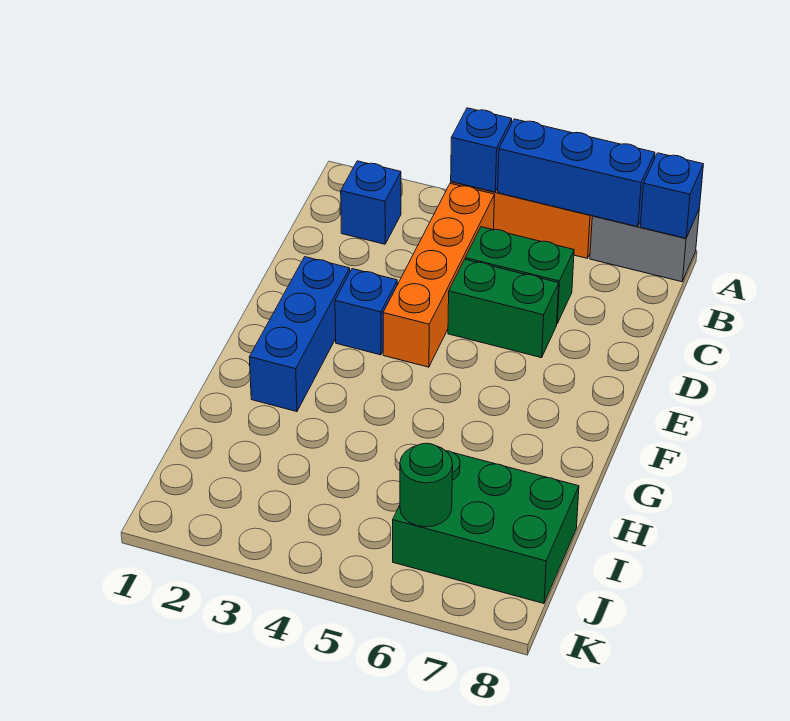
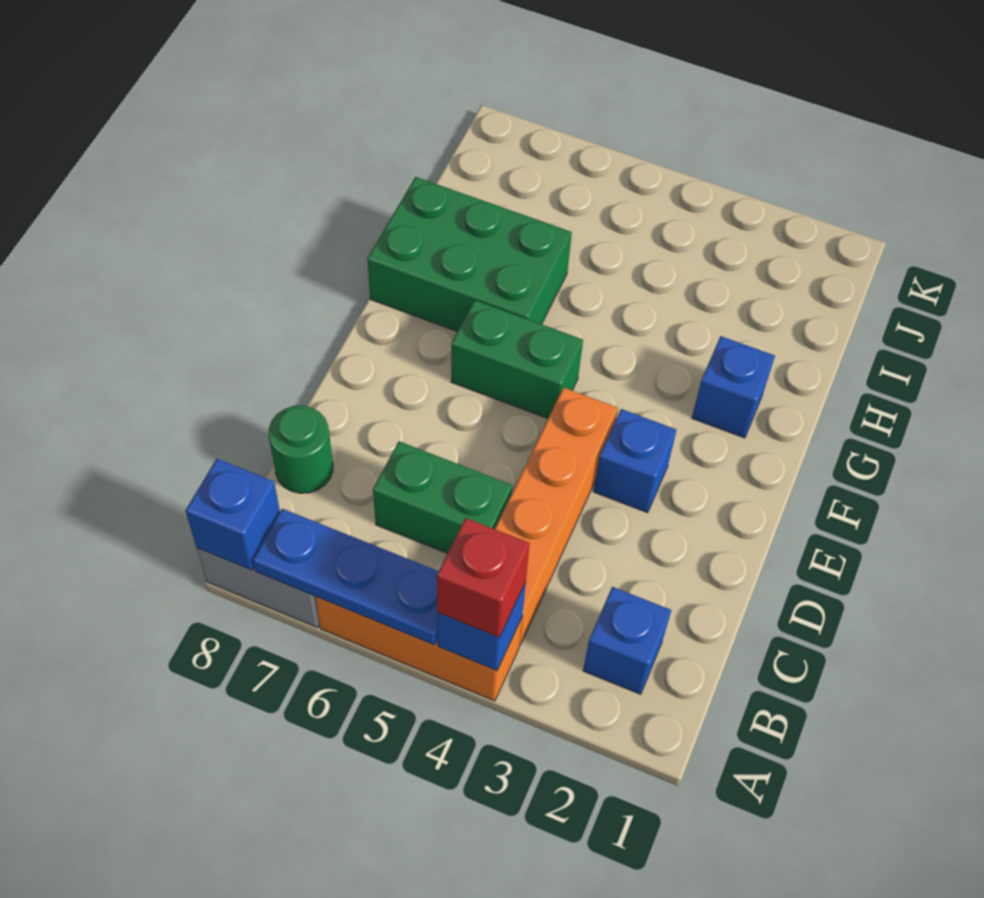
none -> red brick A4 level 3
blue brick A5:A7 level 2 -> blue plate A5:A7 level 2
green brick D5:D6 level 1 -> green brick F5:F6 level 1
blue brick E2:G2 level 1 -> blue brick G2 level 1
green brick I6:J8 level 1 -> green brick G6:H8 level 1
green round brick J6 level 2 -> green round brick C8 level 1

